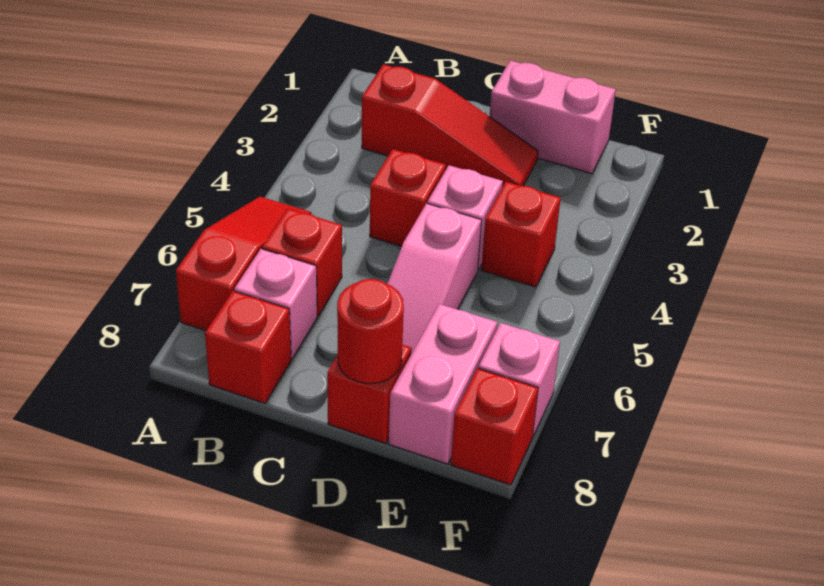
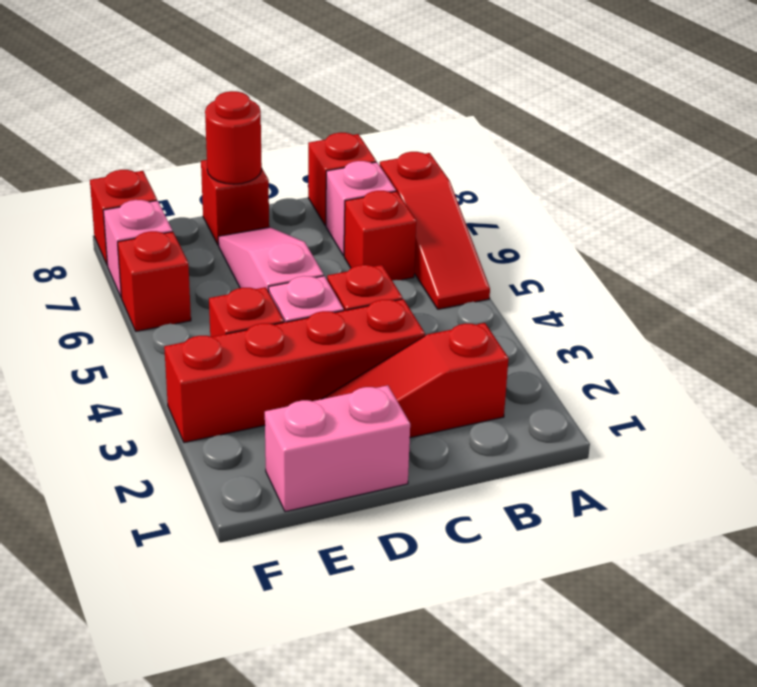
none -> red brick C3:F3 level 1
pink brick E7:E8 level 1 -> none
none -> red brick F6 level 1

